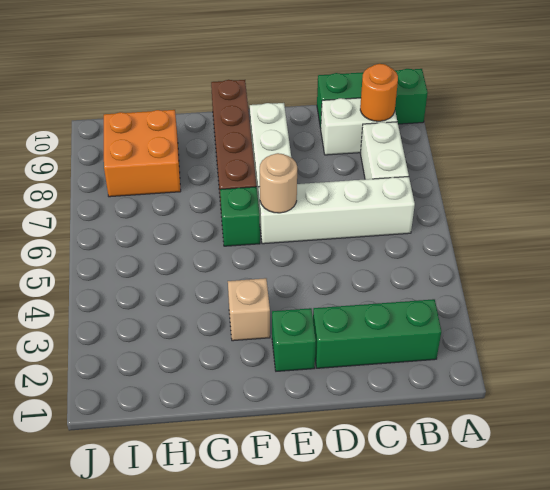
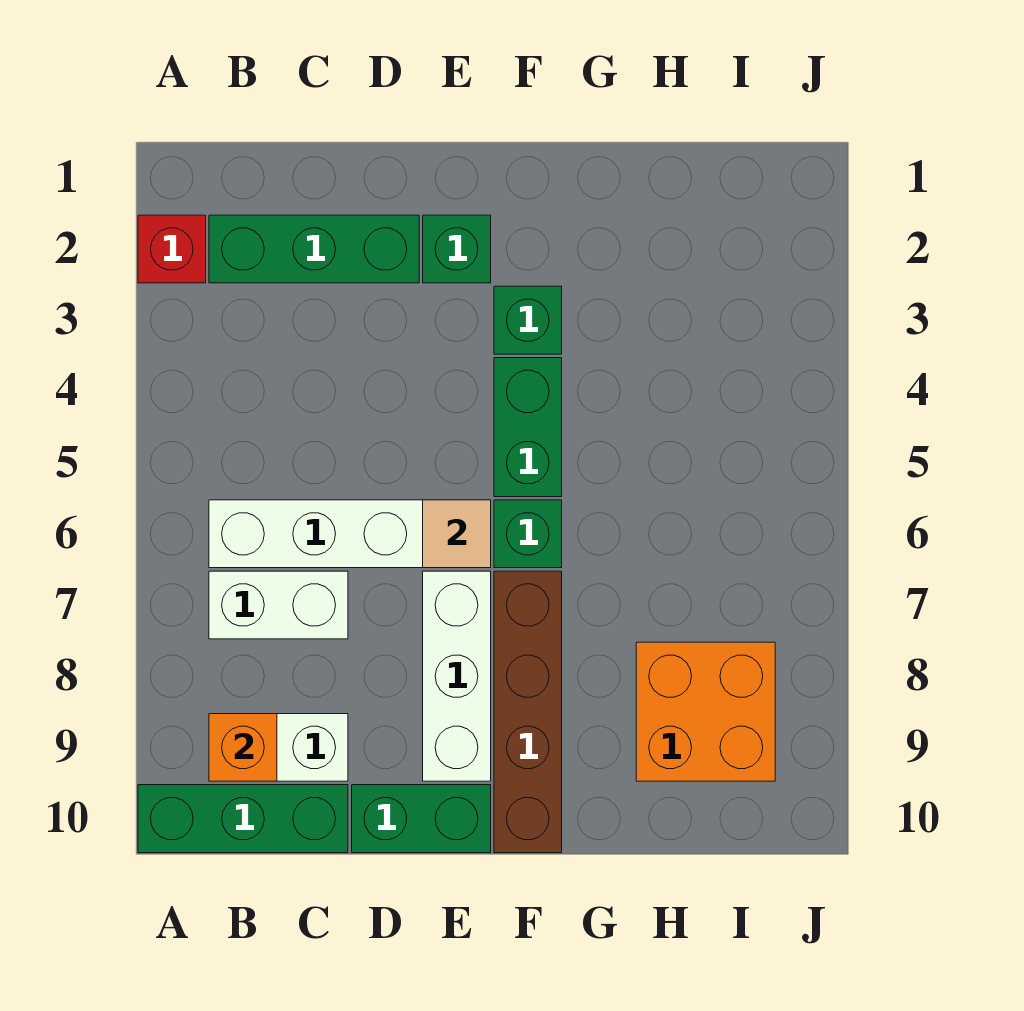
none -> red brick A2 level 1
white brick B7:B8 level 1 -> white brick B7:C7 level 1
orange round brick B9 level 2 -> orange brick B9 level 2
none -> green brick D10:E10 level 1
tan round brick E6 level 2 -> tan tile E6 level 2
tan brick F3 level 1 -> green brick F3 level 1
none -> green brick F4:F5 level 1

